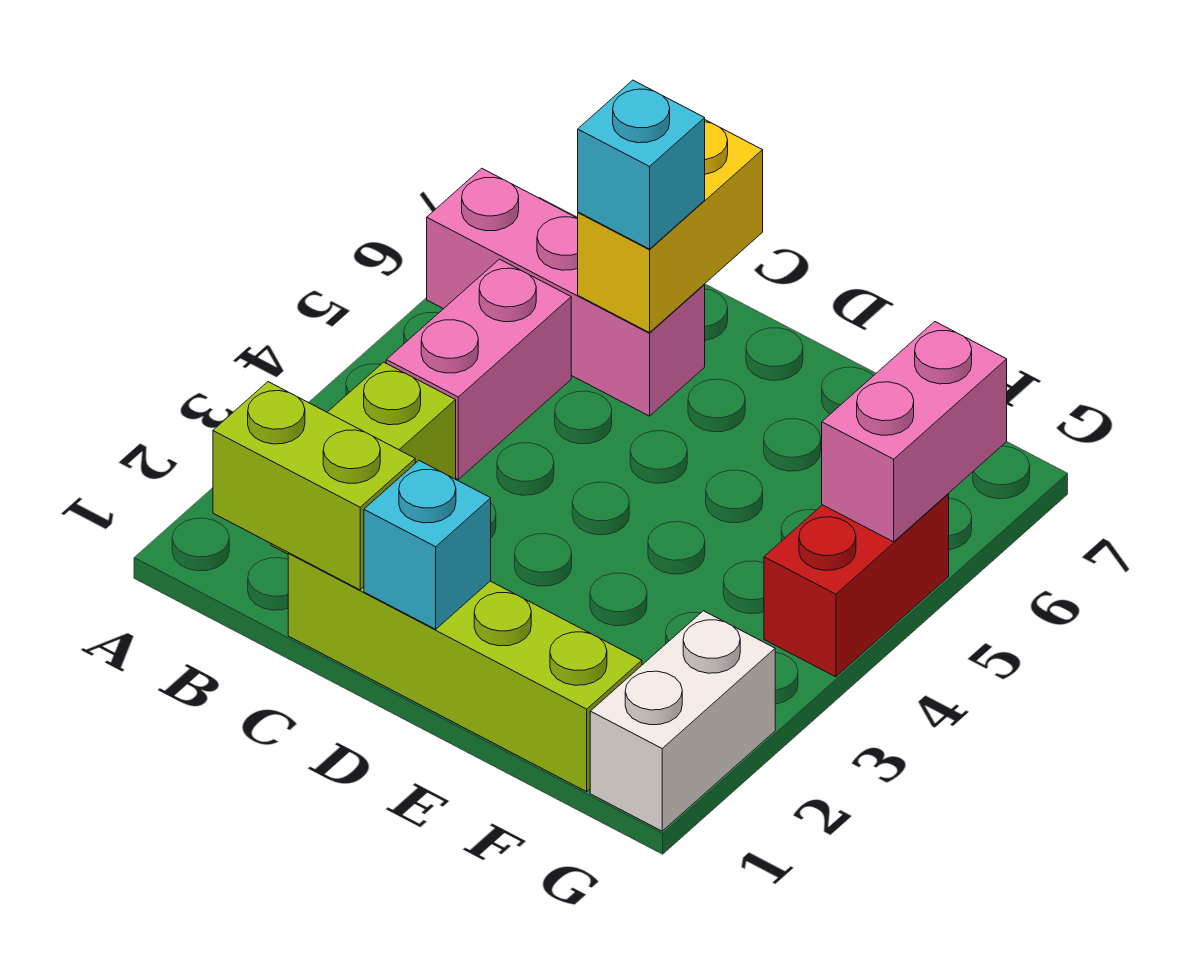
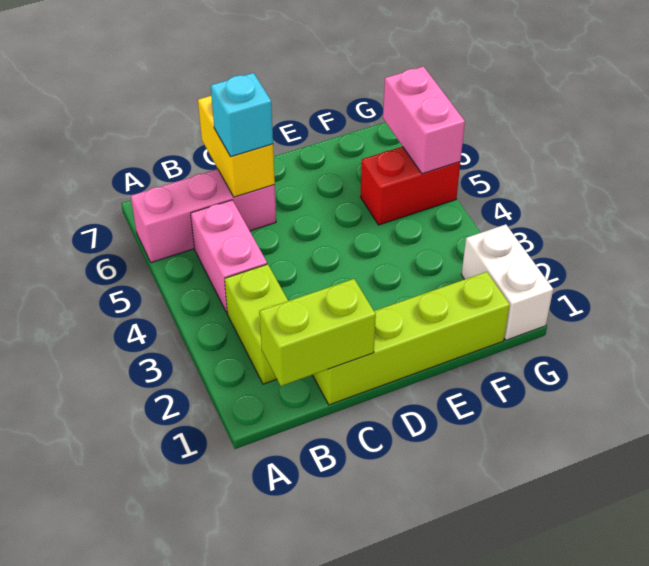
cyan brick D1 level 2 -> none
red brick G4:G5 level 1 -> red brick F5:G5 level 1

